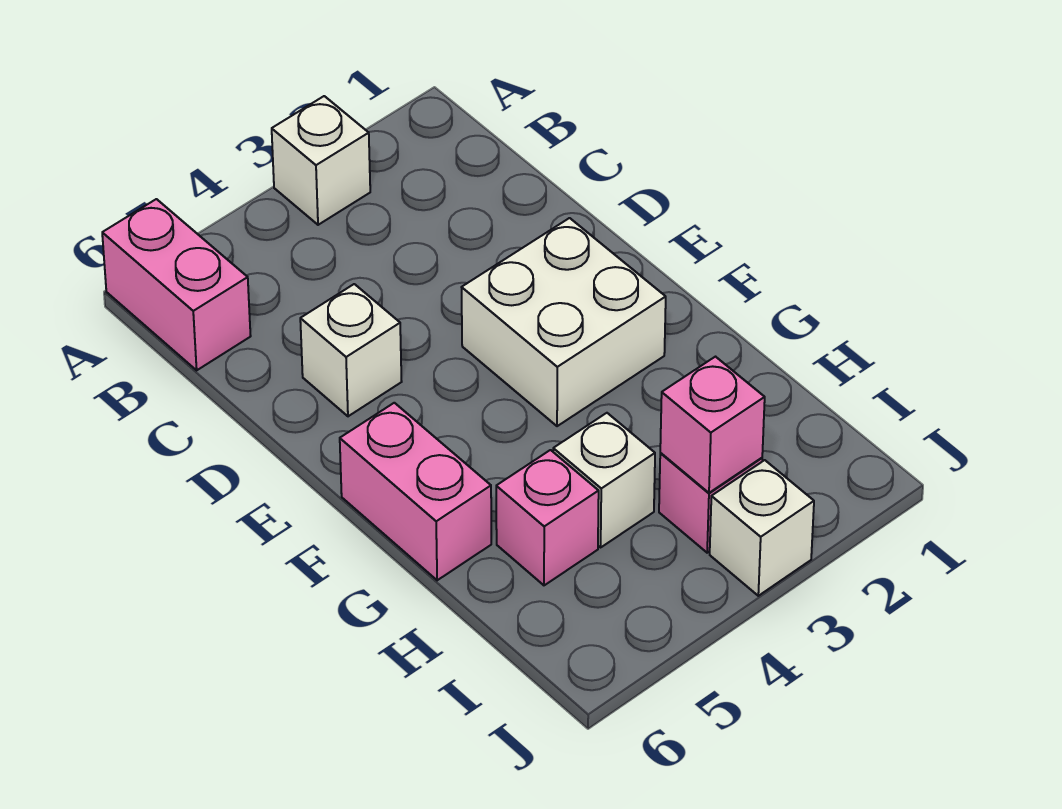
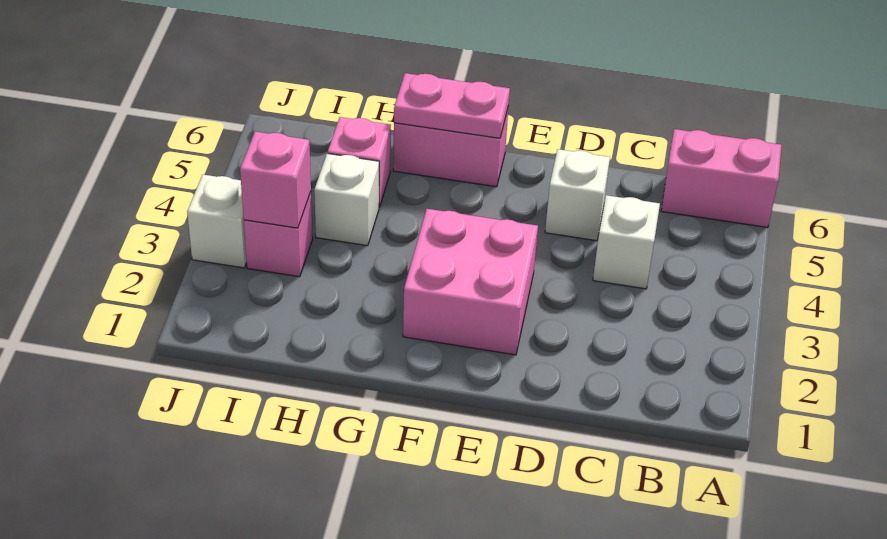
white brick A3 level 1 -> white brick C4 level 1
white brick E2:F3 level 1 -> pink brick E2:F3 level 1
none -> pink plate F6:G6 level 2

